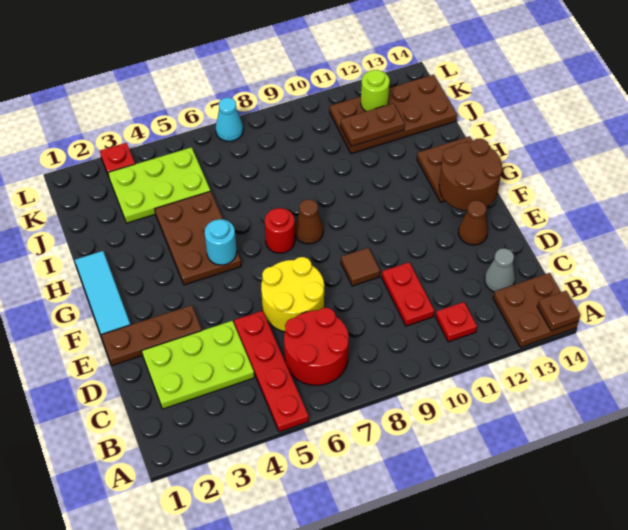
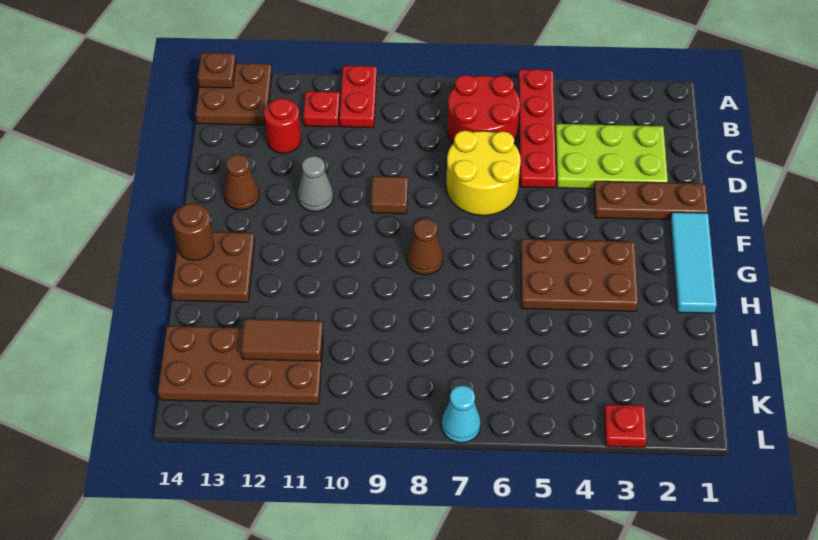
red plate C10:D10 level 1 -> red plate A10:B10 level 1
grey cone C13 level 1 -> grey cone E11 level 1
brown round brick F13:G14 level 2 -> brown round brick G14 level 2
brown plate G4:I5 level 1 -> brown plate G3:H5 level 1
cyan round brick G5 level 2 -> none
red round brick G7 level 1 -> red round brick C12 level 1
lime plate J3:K5 level 1 -> none
brown plate J11:J12 level 2 -> brown tile J11:J12 level 2
lime round brick K12 level 2 -> none

